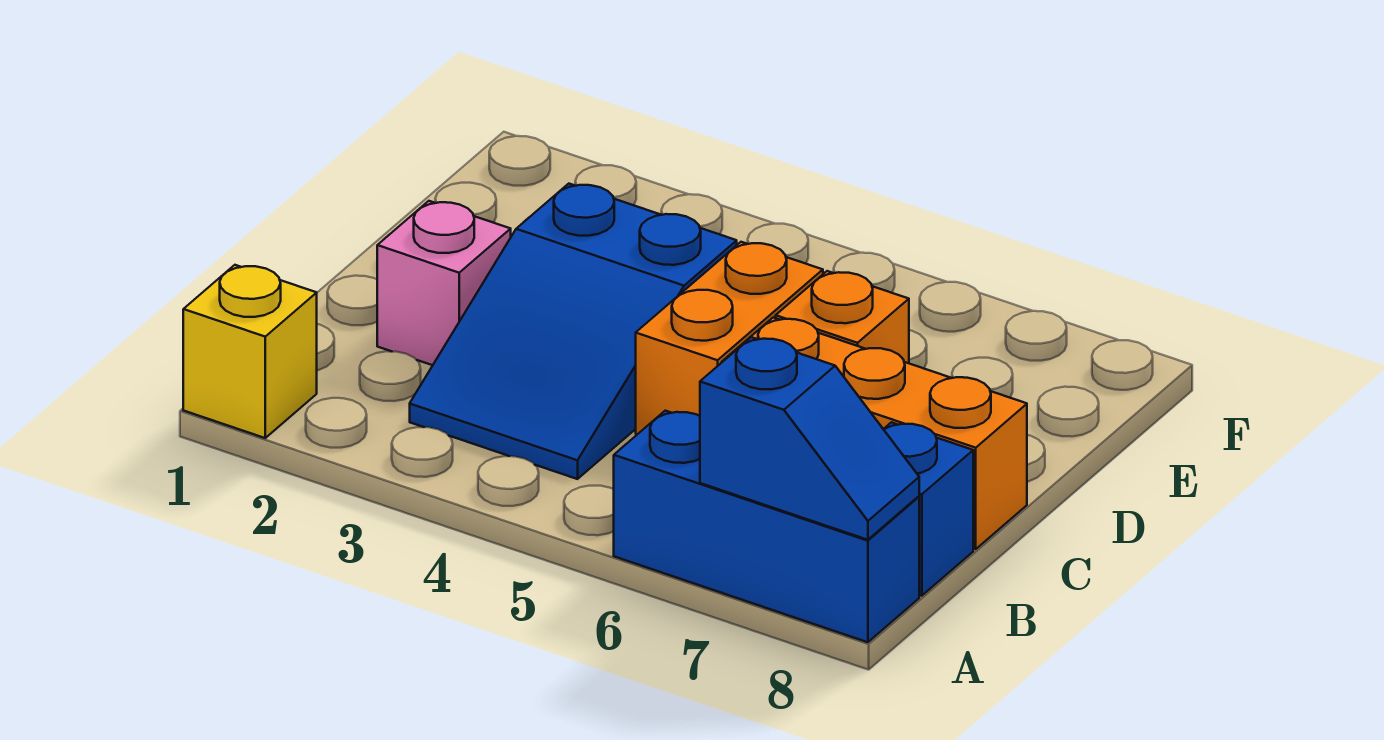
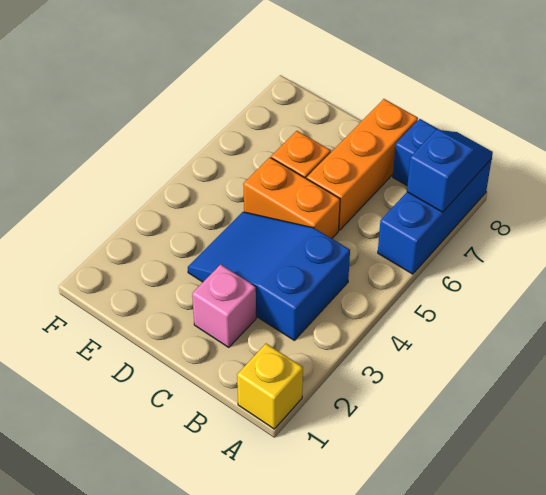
blue slope B3:D4 level 1 top D -> blue slope B3:D4 level 1 top B

